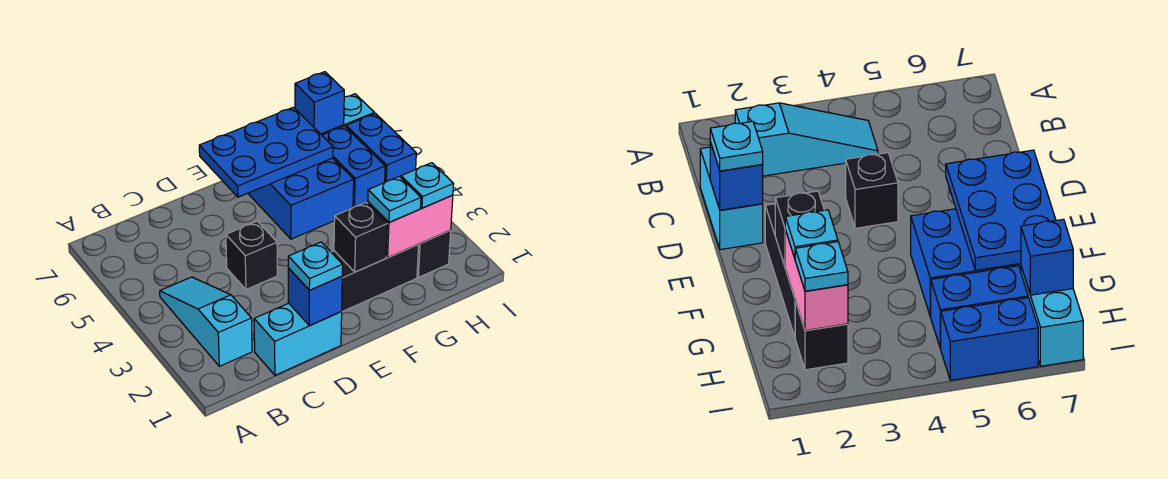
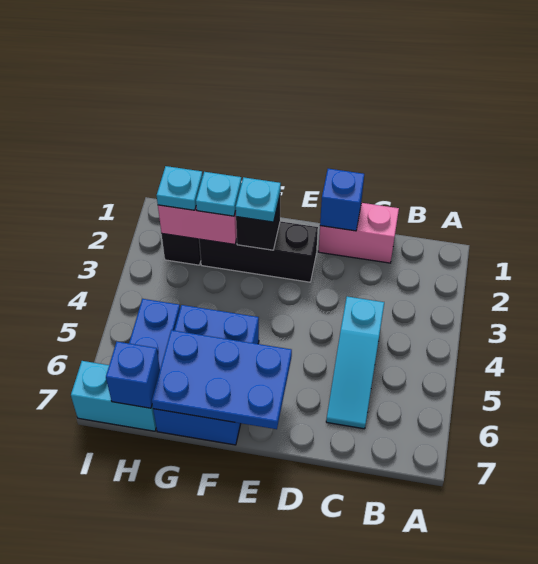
cyan slope B2:B4 level 1 top 2 -> cyan slope C4:C6 level 1 top 4
cyan brick C1:D1 level 1 -> pink brick C1:D1 level 1
cyan plate D1 level 3 -> cyan plate F2 level 3
black brick D4 level 1 -> none
blue brick I5:I6 level 1 -> none

